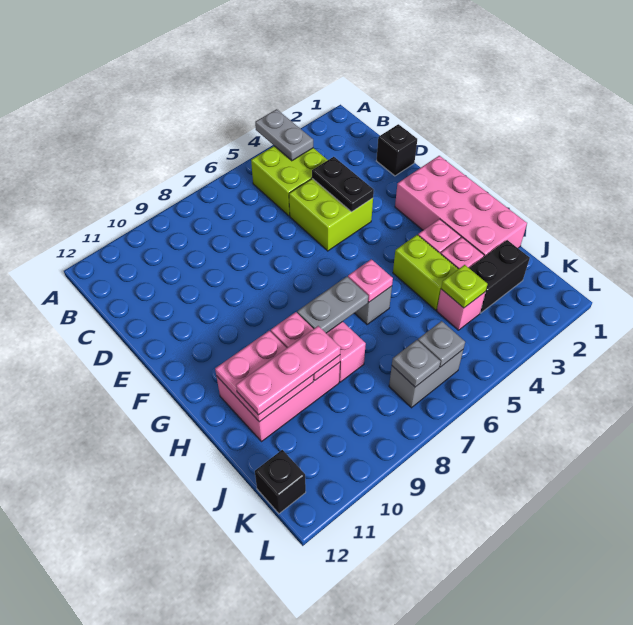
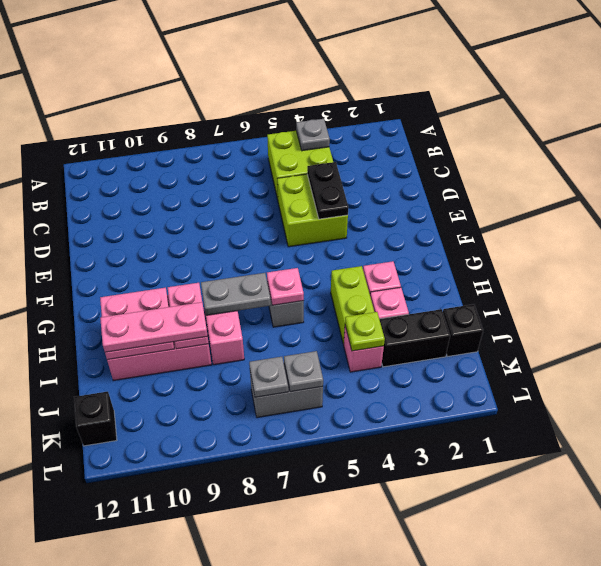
grey plate A4:B4 level 2 -> grey plate B4 level 2
black brick D1 level 1 -> black brick J1 level 1
pink brick F1:I2 level 1 -> none

